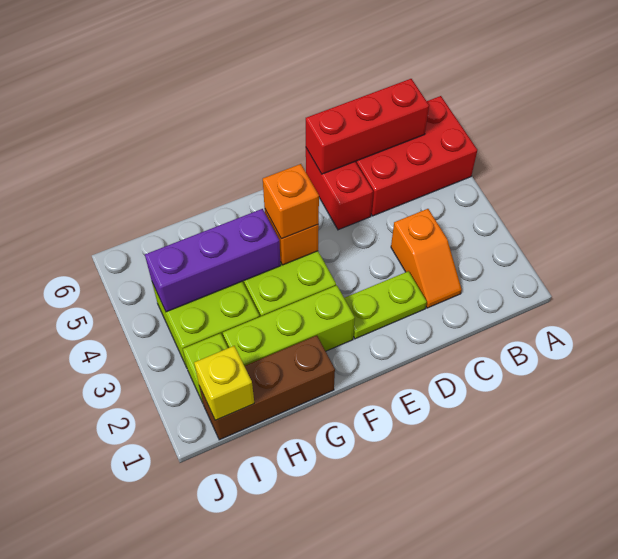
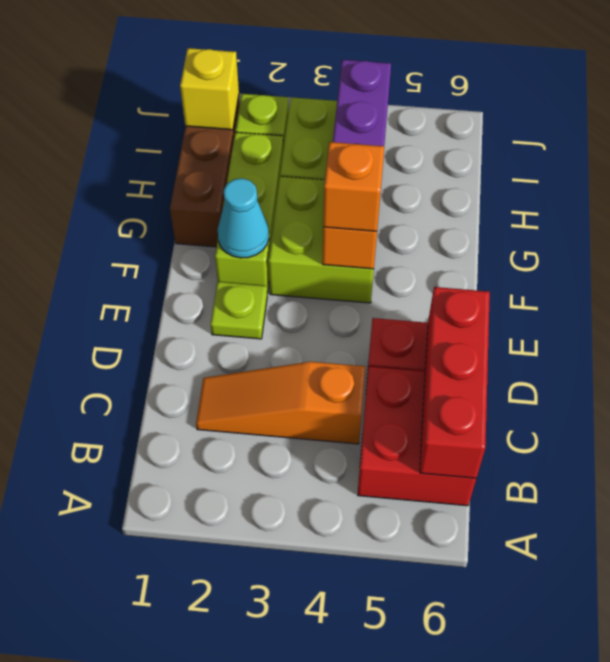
red brick A5:C6 level 1 -> red brick B5:C6 level 1
orange slope C2:C3 level 1 top 3 -> orange slope C2:C4 level 1 top 4
lime plate D2:E2 level 1 -> lime plate E2 level 1
none -> cyan cone F2 level 2

